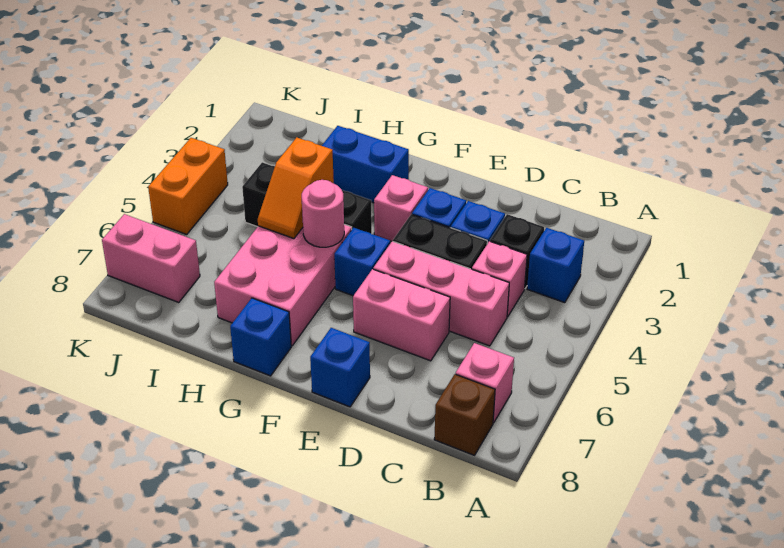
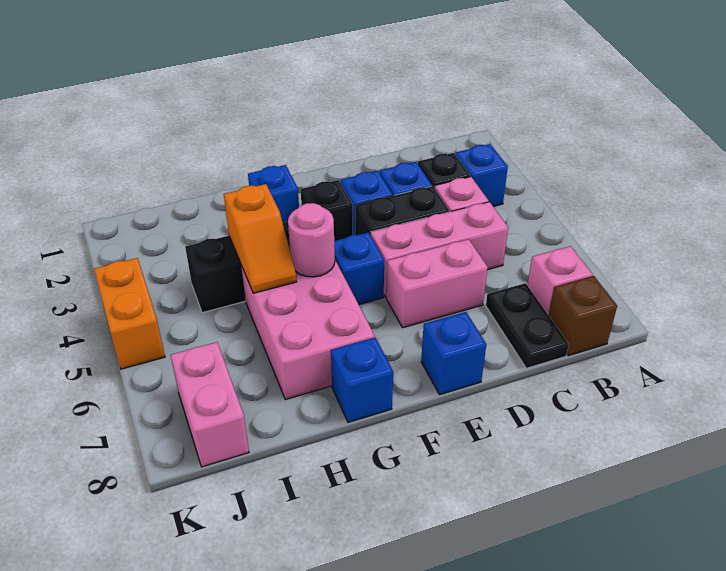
none -> black plate C7:C8 level 1
pink brick F3 level 1 -> black brick F3 level 1
blue brick G2:H2 level 1 -> blue brick G2 level 1
pink brick J7:K7 level 1 -> pink brick J7:J8 level 1

